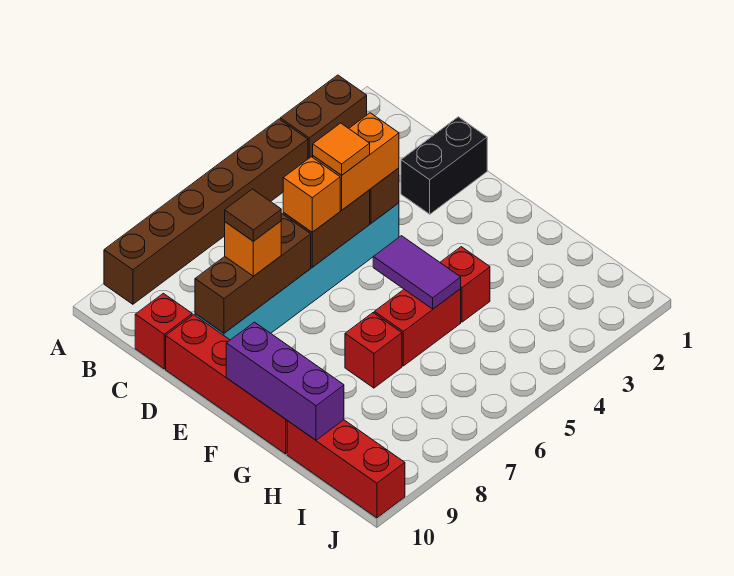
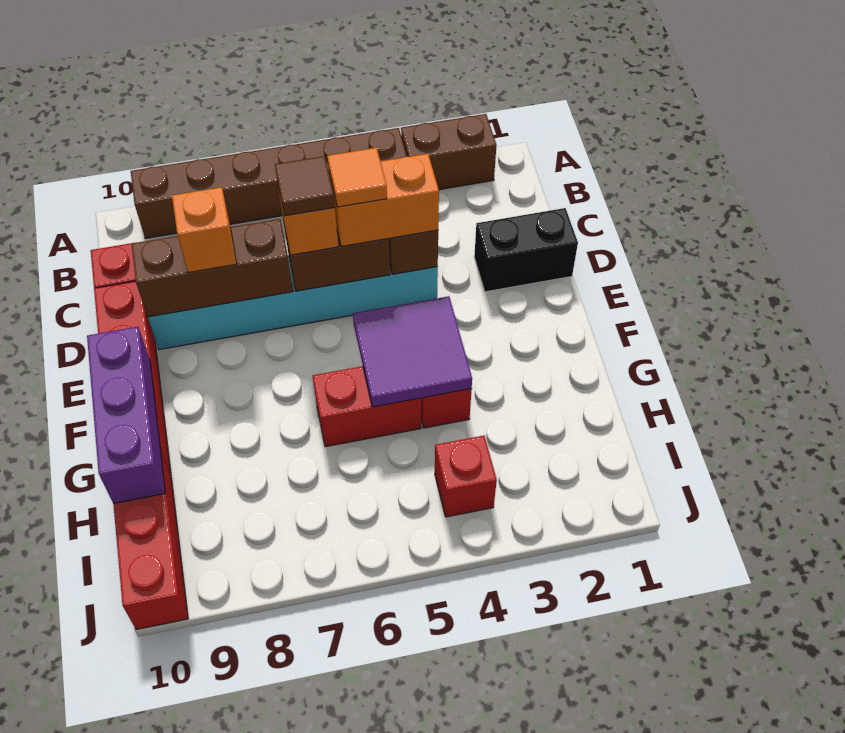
brown tile D8 level 4 -> brown tile D6 level 4
purple tile F5:G5 level 2 -> purple tile F4:G5 level 2
red brick G7 level 1 -> red brick I4 level 1

